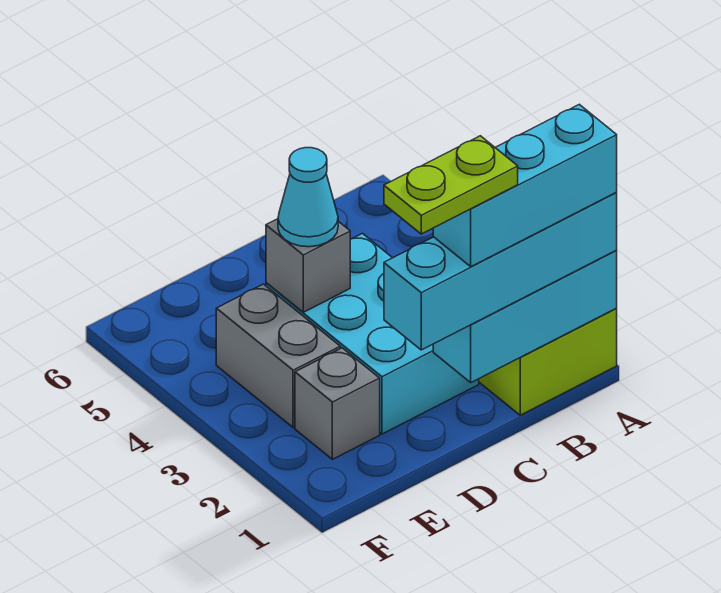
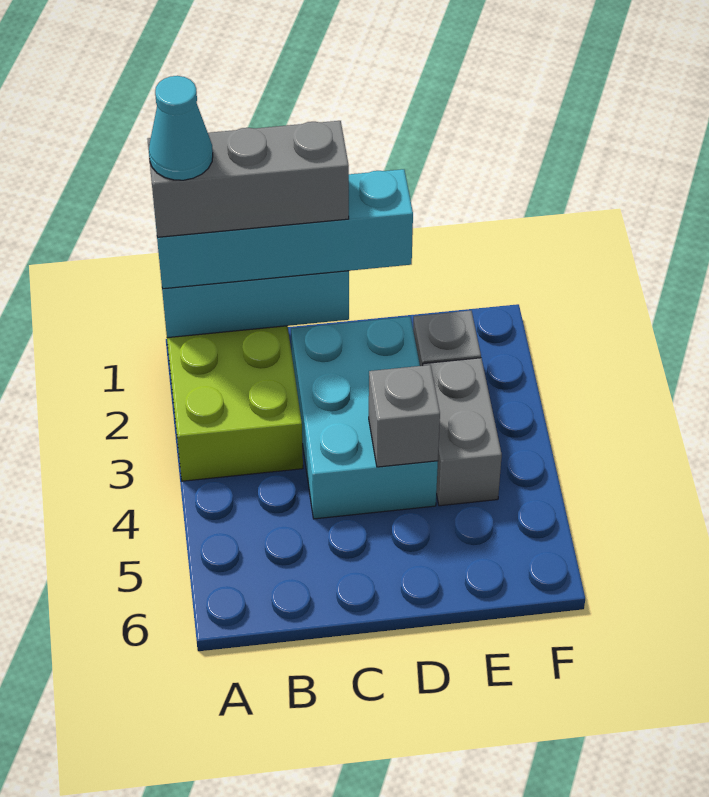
cyan brick A1:C1 level 4 -> grey brick A1:C1 level 4
lime plate C1:D1 level 5 -> none
cyan cone D4 level 3 -> cyan cone A1 level 5

